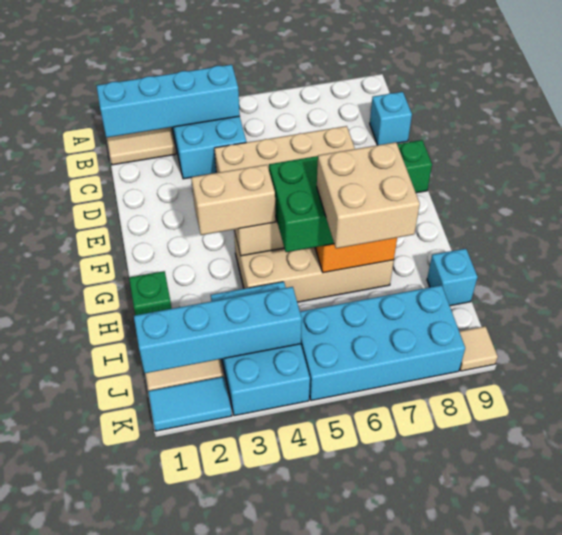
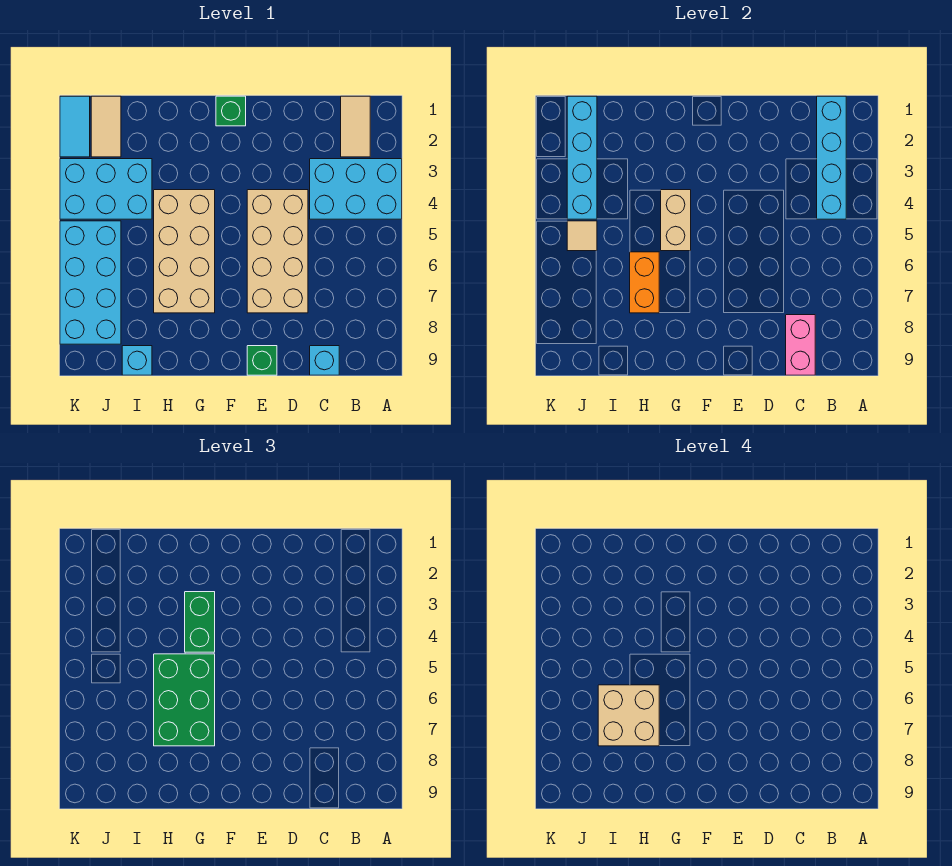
none -> pink brick C8:C9 level 2
tan brick G3:G4 level 3 -> green brick G3:G4 level 3
green brick H1 level 1 -> green brick F1 level 1
tan tile K9 level 1 -> tan tile J5 level 2

